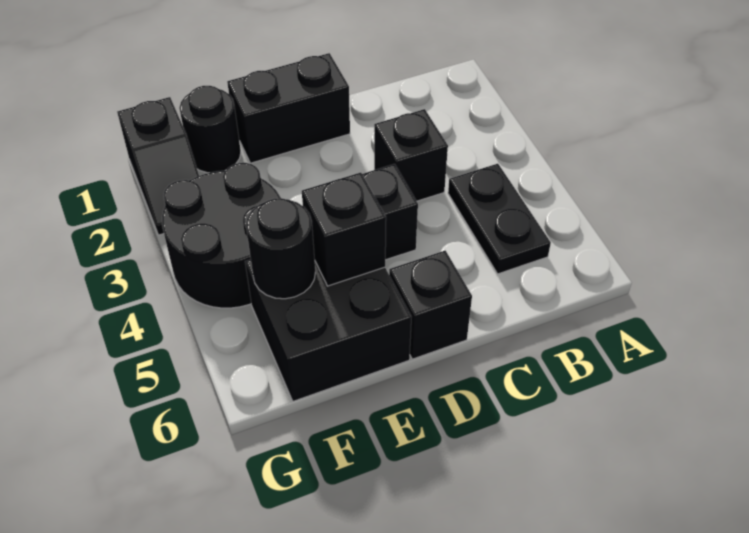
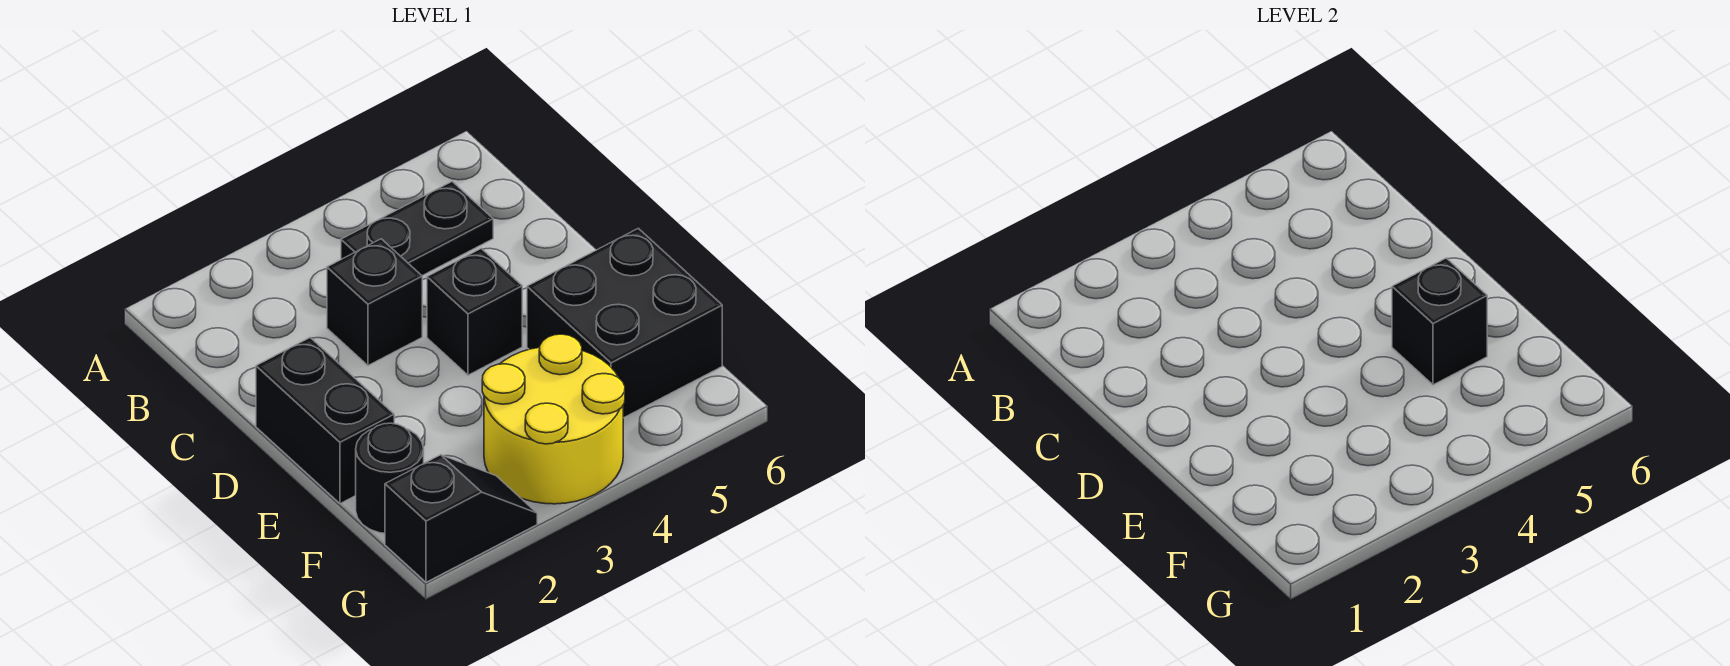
black brick D6 level 1 -> none
black round brick F3:G4 level 1 -> yellow round brick F3:G4 level 1
black round brick F5 level 2 -> none

